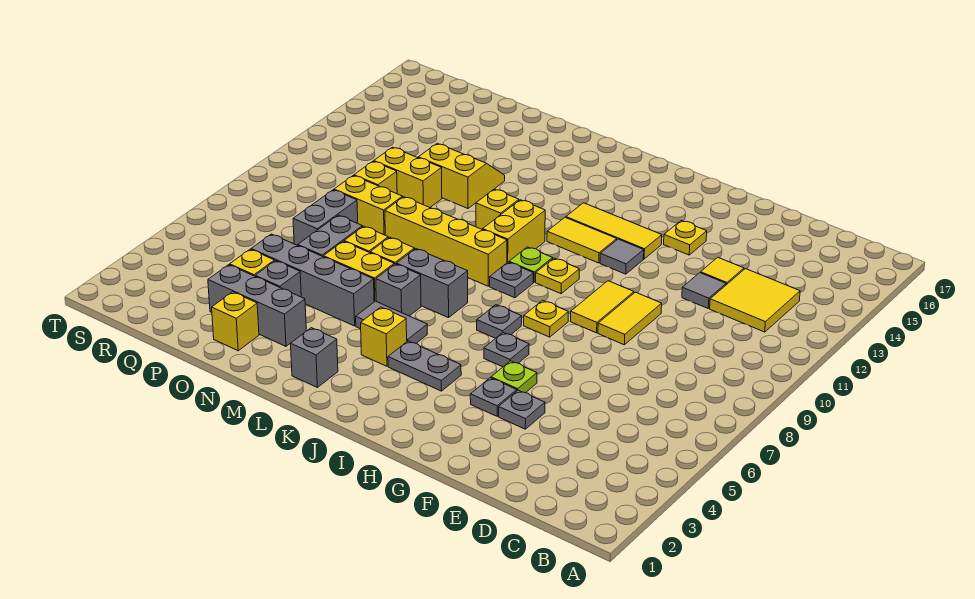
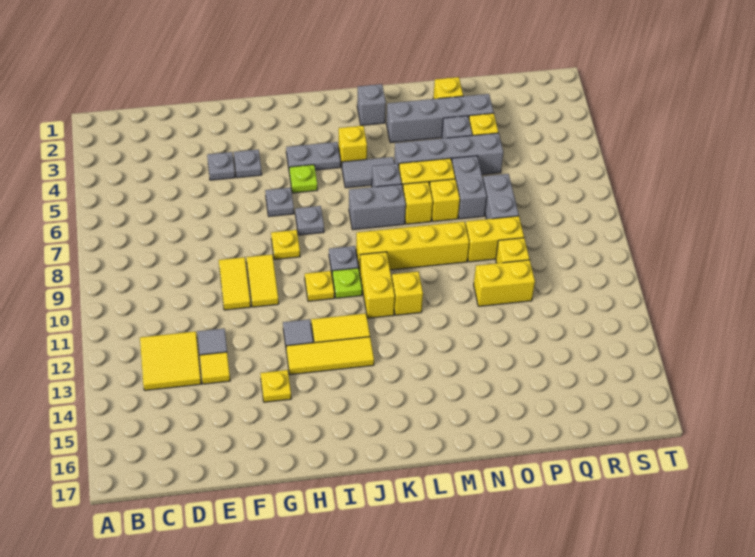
lime plate G5 level 1 -> lime plate I5 level 1
grey brick N3:P3 level 1 -> grey brick M3:P3 level 1
yellow slope N12:O13 level 1 top 12 -> none

